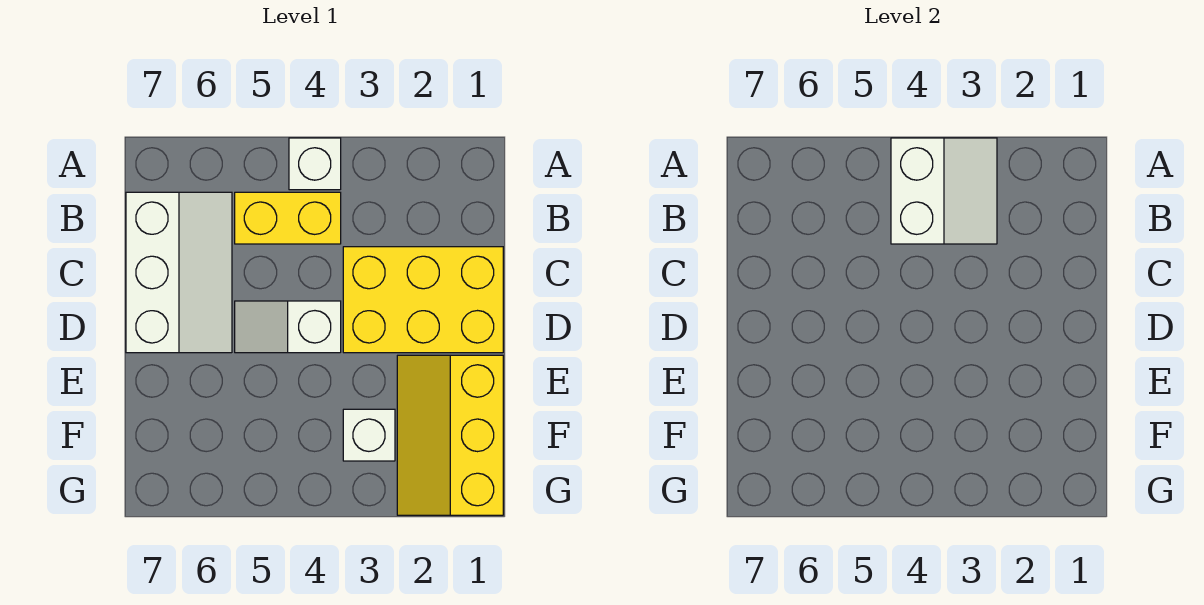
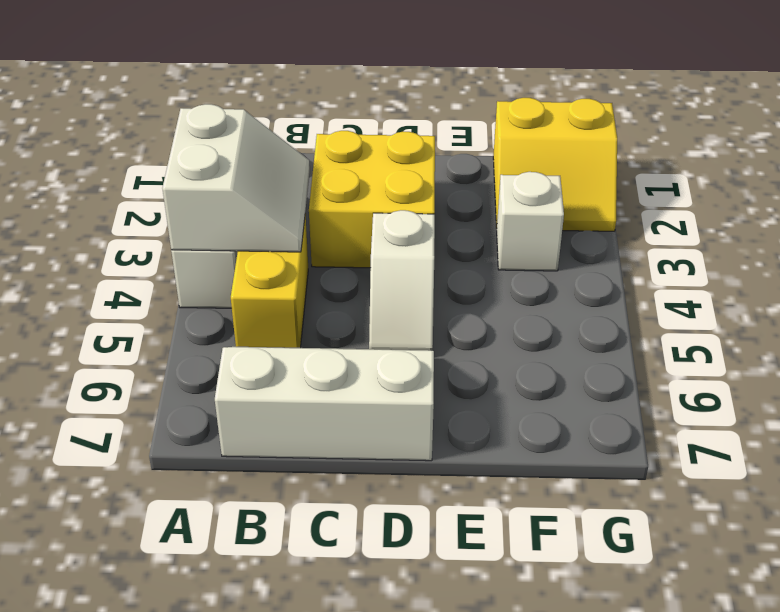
white slope A3:B4 level 2 top 4 -> white slope A3:B4 level 2 top A
yellow brick C1:D3 level 1 -> yellow brick C2:D3 level 1
yellow slope E1:G2 level 1 top 1 -> yellow slope F1:G2 level 1 top 1

